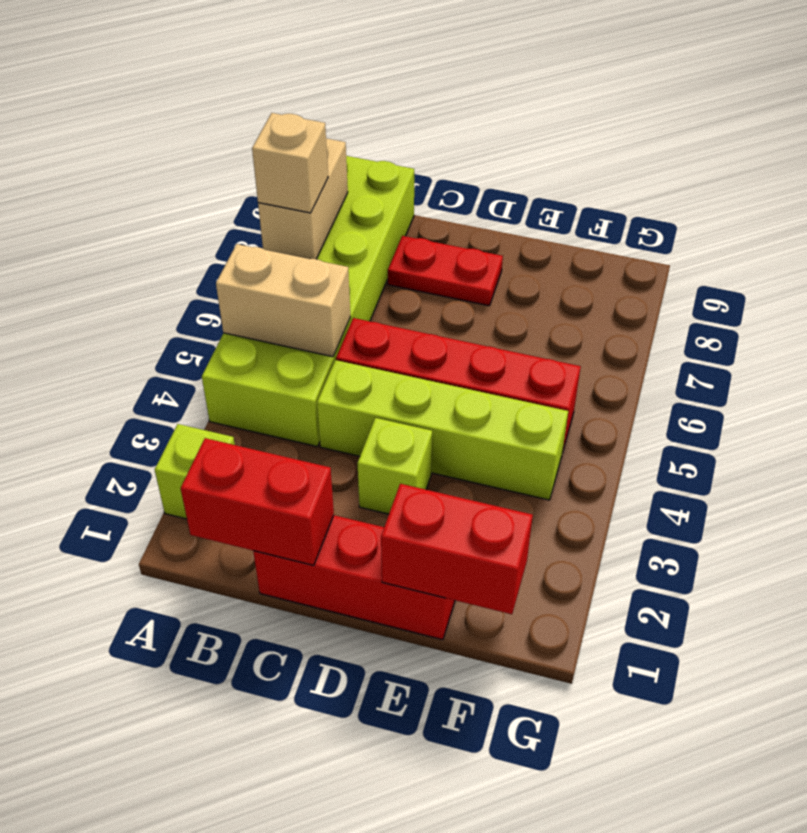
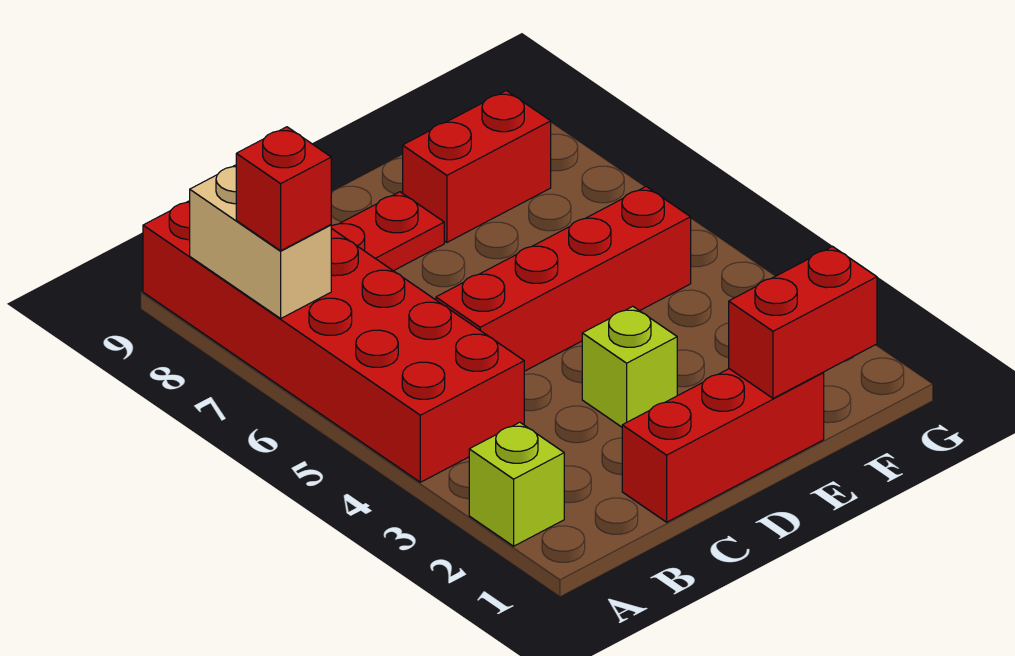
lime brick A4:B9 level 1 -> red brick A4:B9 level 1
tan brick A5:B5 level 2 -> none
tan brick A7 level 3 -> red brick A7 level 3
red brick B1:C1 level 2 -> red brick E8:F8 level 1
lime brick C4:F4 level 1 -> none

